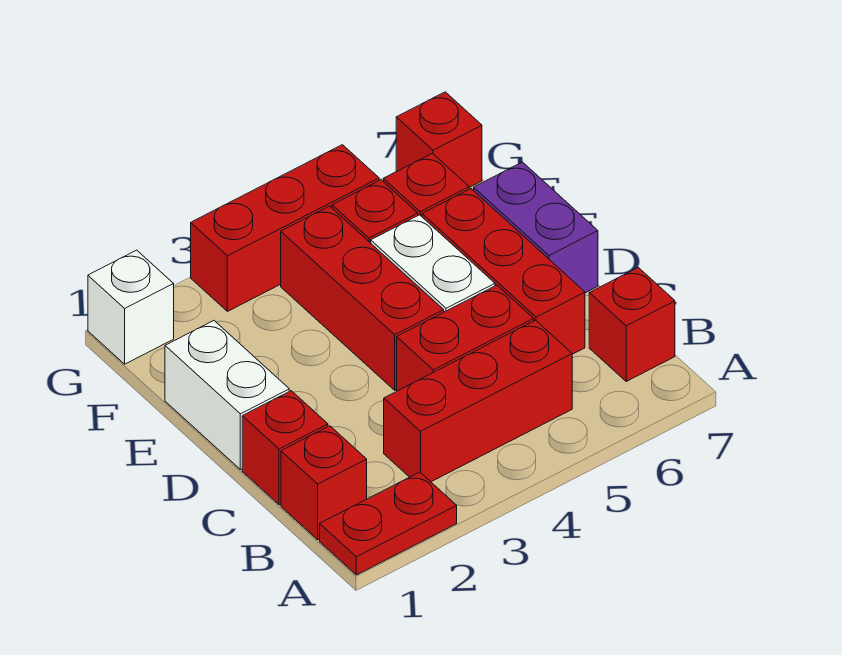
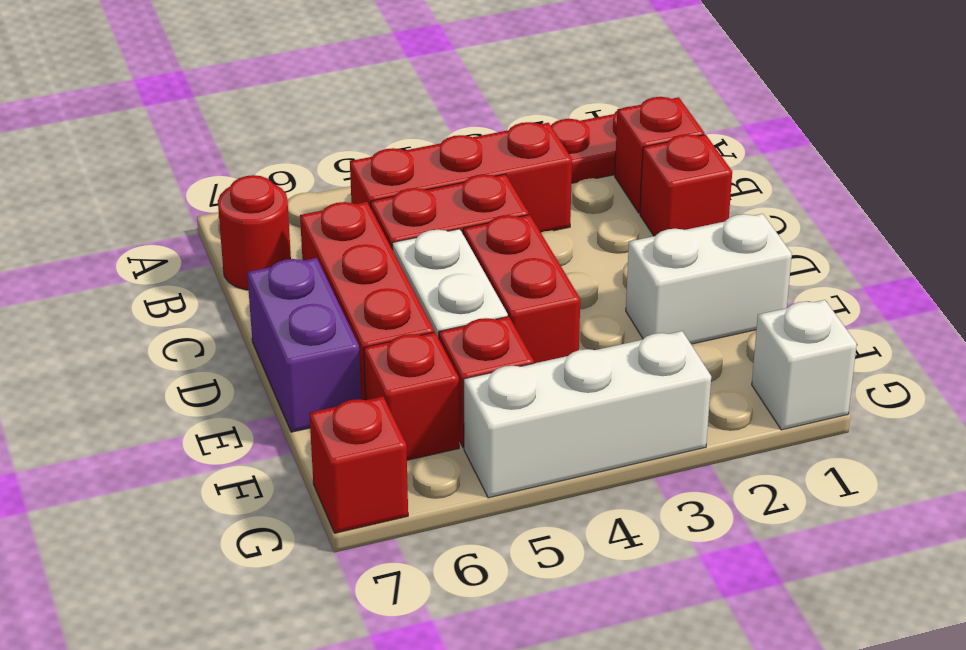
red brick B7 level 1 -> red round brick B7 level 1
white brick D1:E1 level 1 -> white brick E1:E2 level 1
red brick D4:F4 level 1 -> red brick D4:E4 level 1
red brick G3:G5 level 1 -> white brick G3:G5 level 1

